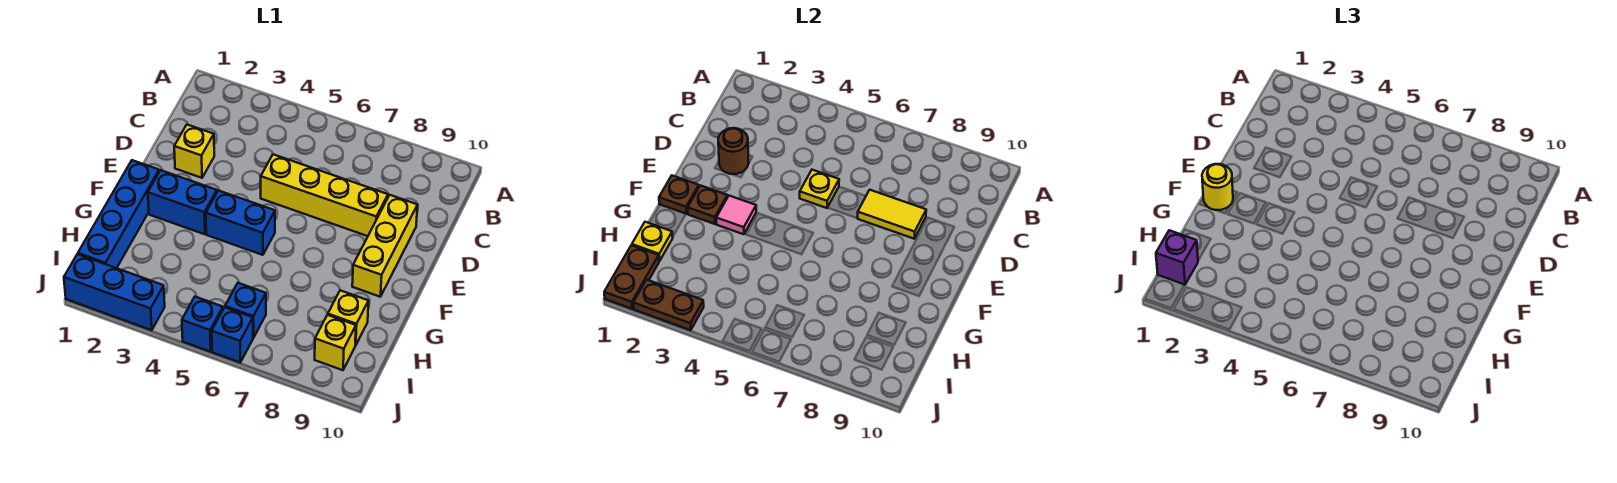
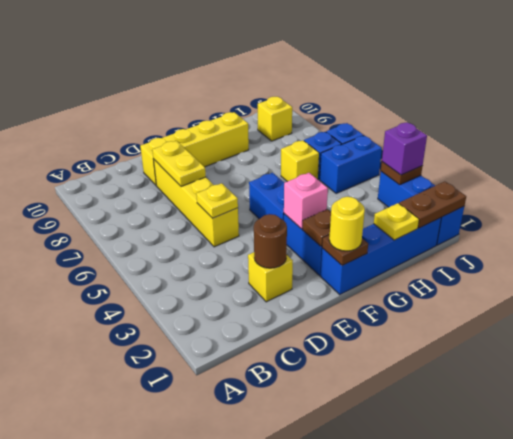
yellow tile D7:D8 level 2 -> yellow plate D7:D8 level 2
yellow brick D9:F9 level 1 -> yellow brick D9:G9 level 1
pink tile F3 level 2 -> pink brick F3 level 2
yellow brick H9 level 1 -> yellow brick H6 level 1
purple brick I1 level 3 -> purple brick J3 level 3
brown plate J2:J3 level 2 -> brown plate J3 level 2
blue brick J5 level 1 -> blue brick I5:J5 level 1

